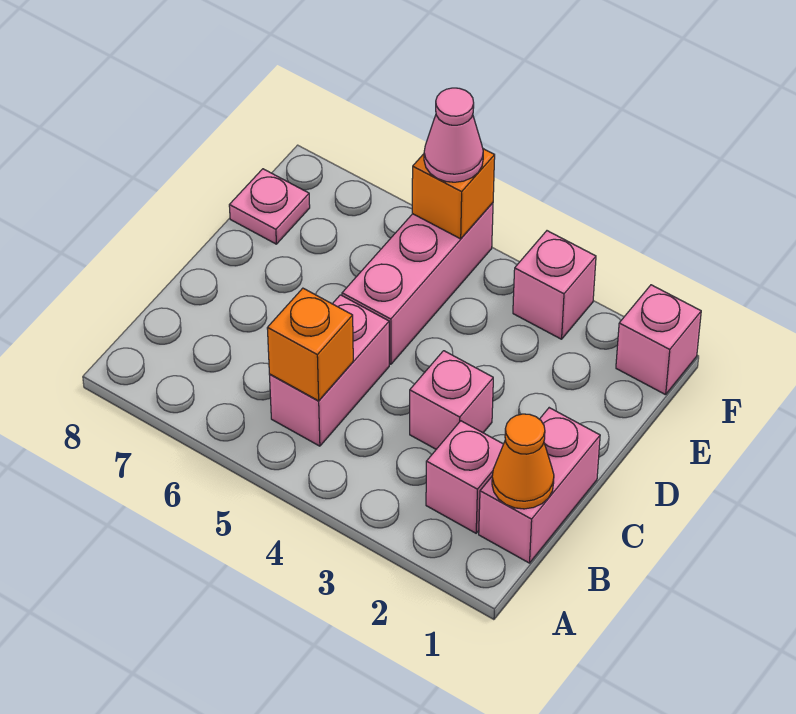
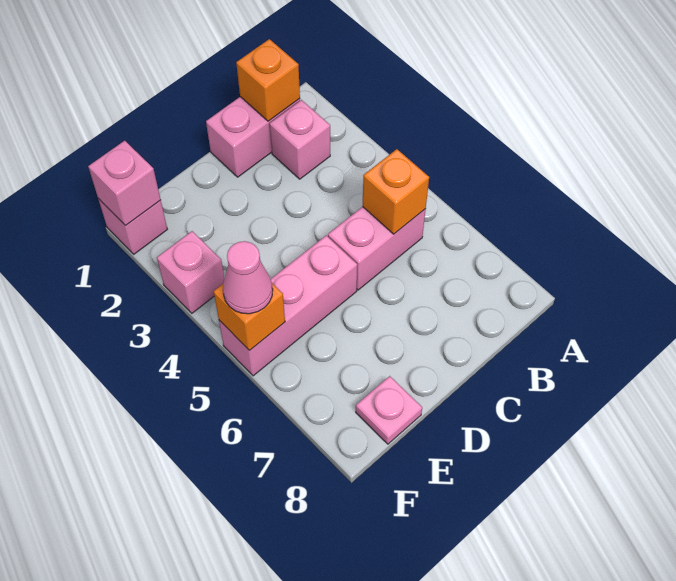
orange cone B1 level 2 -> orange brick B1 level 2
pink brick C3 level 1 -> pink brick F1 level 2

